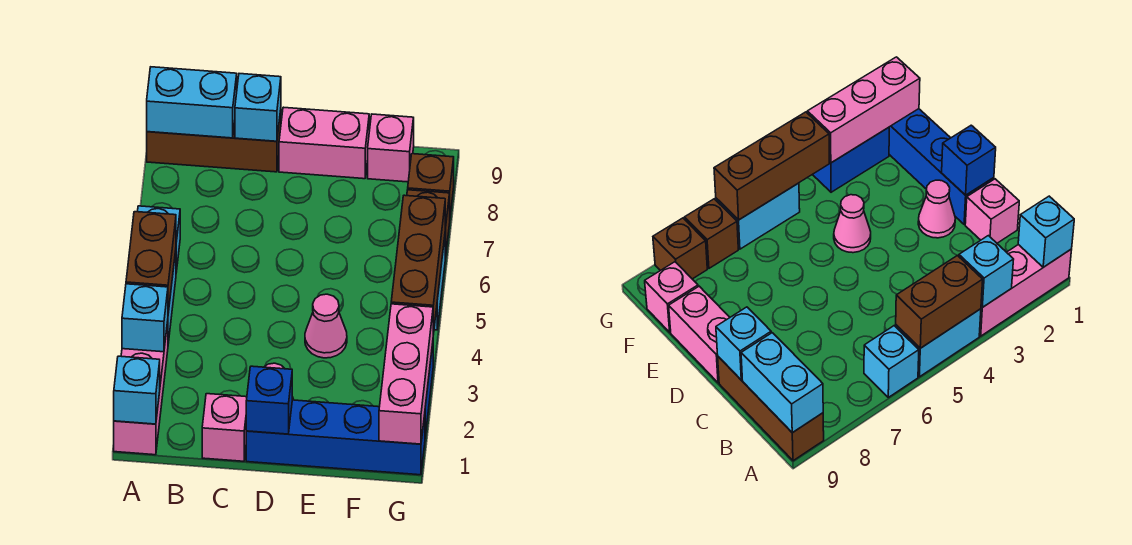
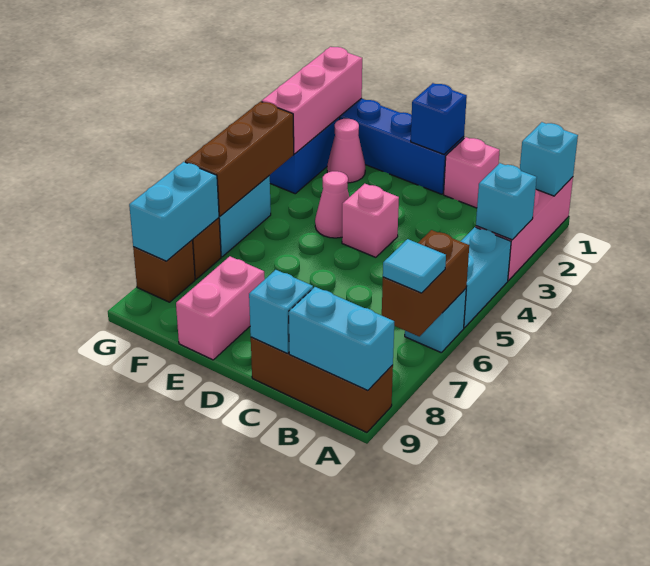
brown brick A4:A5 level 2 -> brown brick A6:A7 level 2
none -> cyan tile A7 level 3
pink cone D2 level 1 -> pink cone F2 level 1
pink brick D9:E9 level 1 -> pink brick E8:E9 level 1
pink brick F9 level 1 -> pink brick D4 level 1
none -> cyan brick G7:G8 level 2

